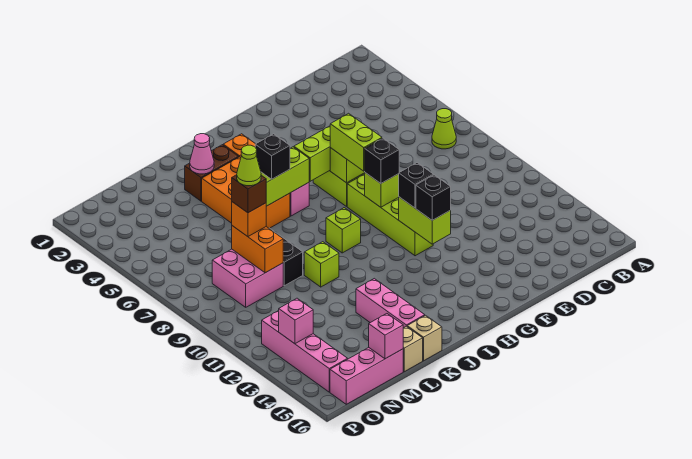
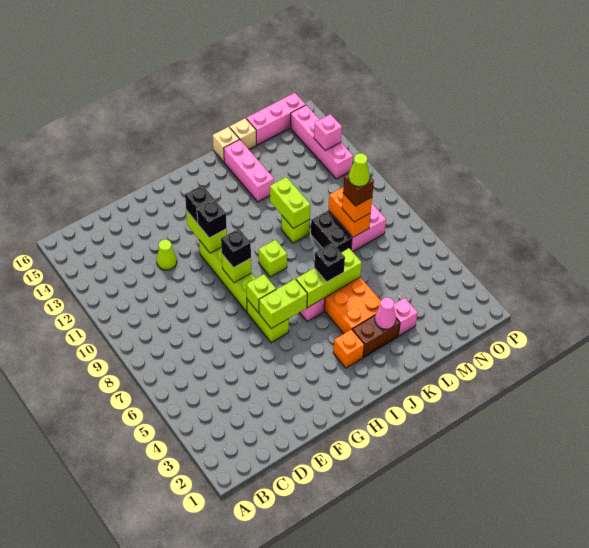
lime cone B7 level 1 -> lime cone E12 level 1
lime brick G7:G8 level 3 -> lime brick K10:K11 level 2
pink brick M16 level 2 -> pink brick L3 level 1

